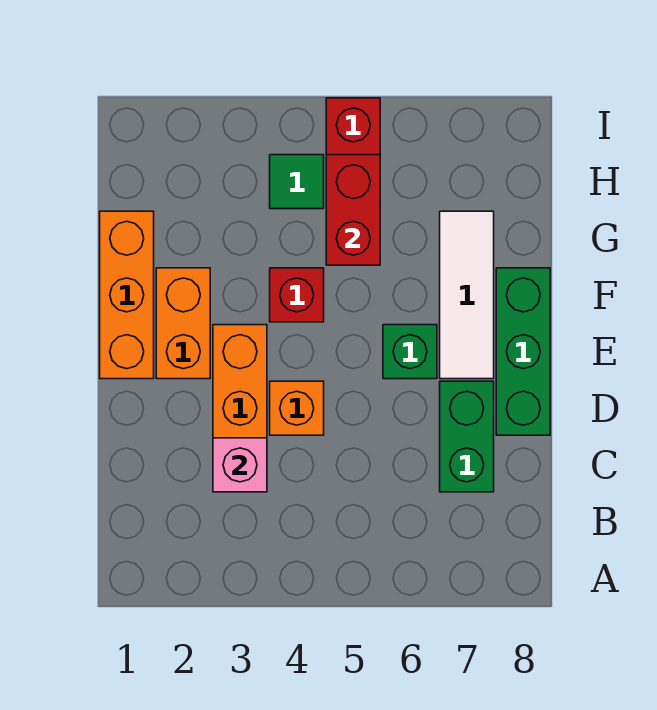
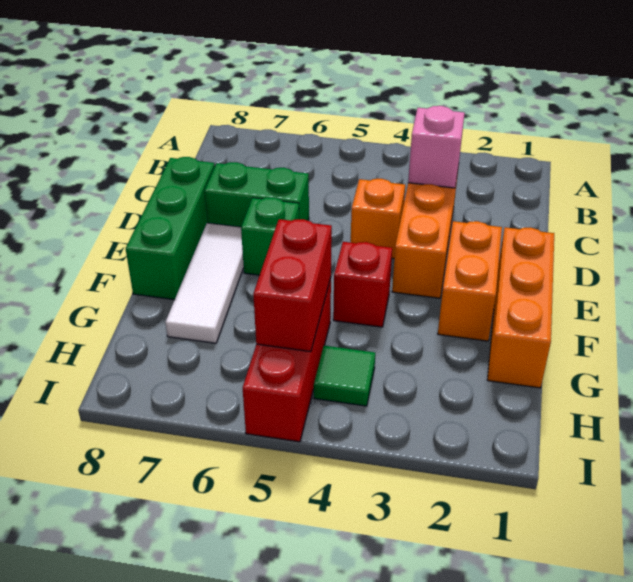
green brick C7:D7 level 1 -> green brick D6:D7 level 1

